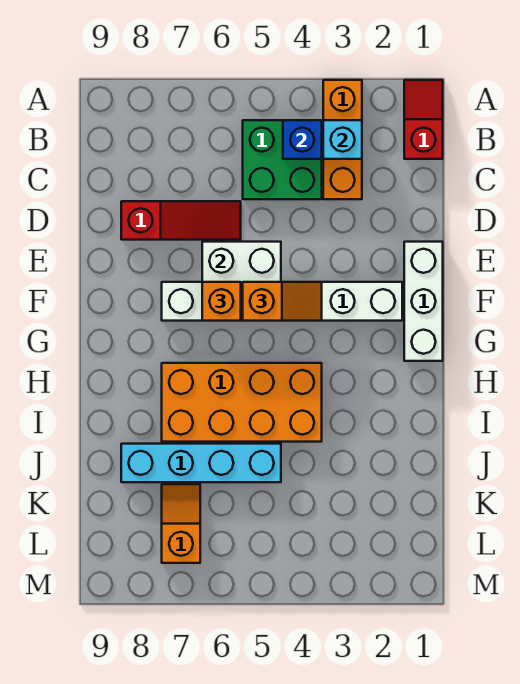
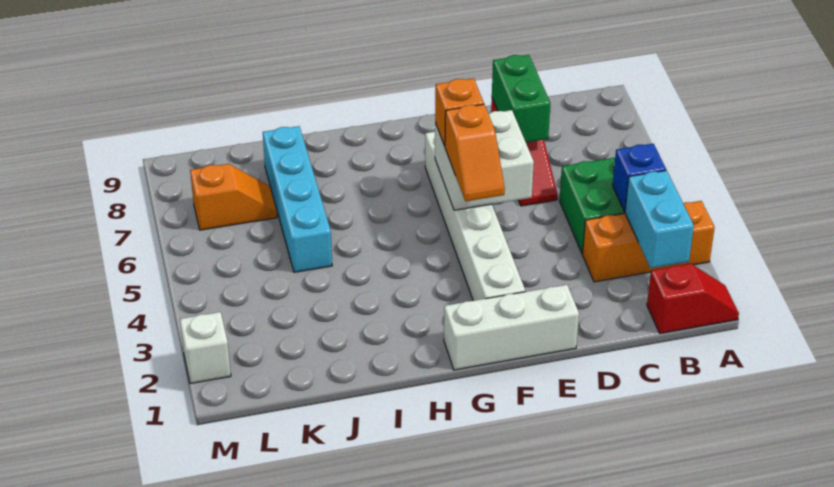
cyan brick B3 level 2 -> cyan brick B2:B3 level 2
none -> green brick D7:D8 level 2
orange brick H4:I7 level 1 -> none
none -> white brick M2 level 1

